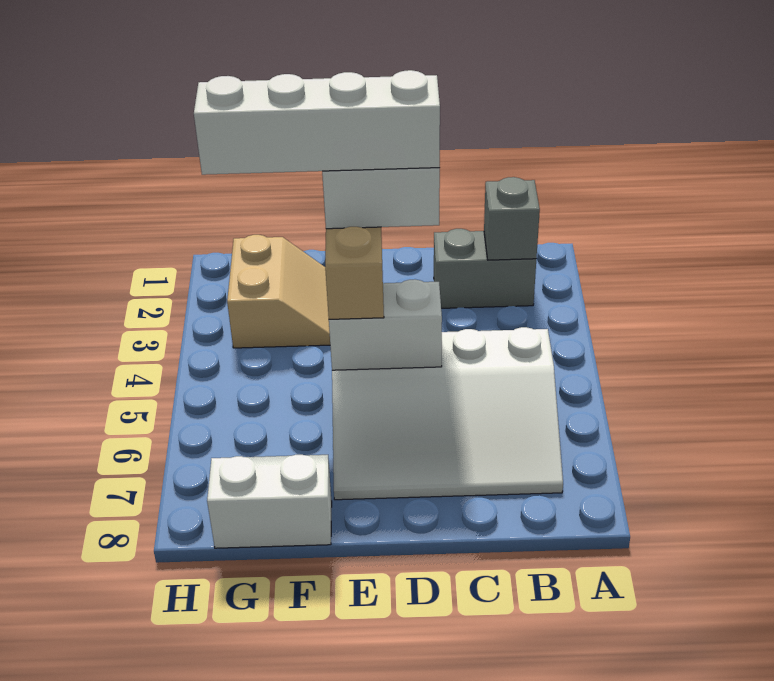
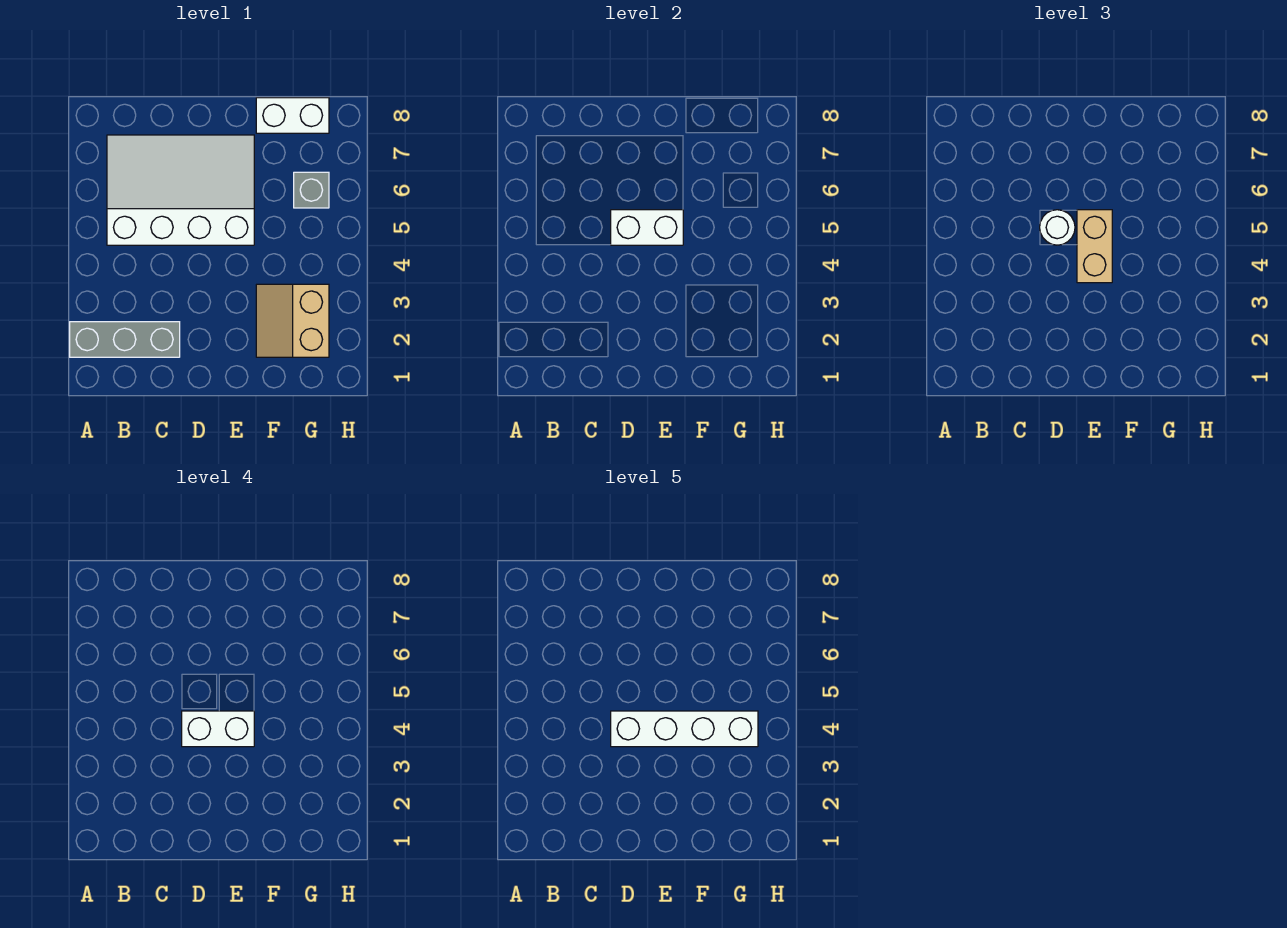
grey brick B2:C2 level 1 -> grey brick A2:C2 level 1
grey brick B2 level 2 -> grey brick G6 level 1
none -> white round brick D5 level 3

